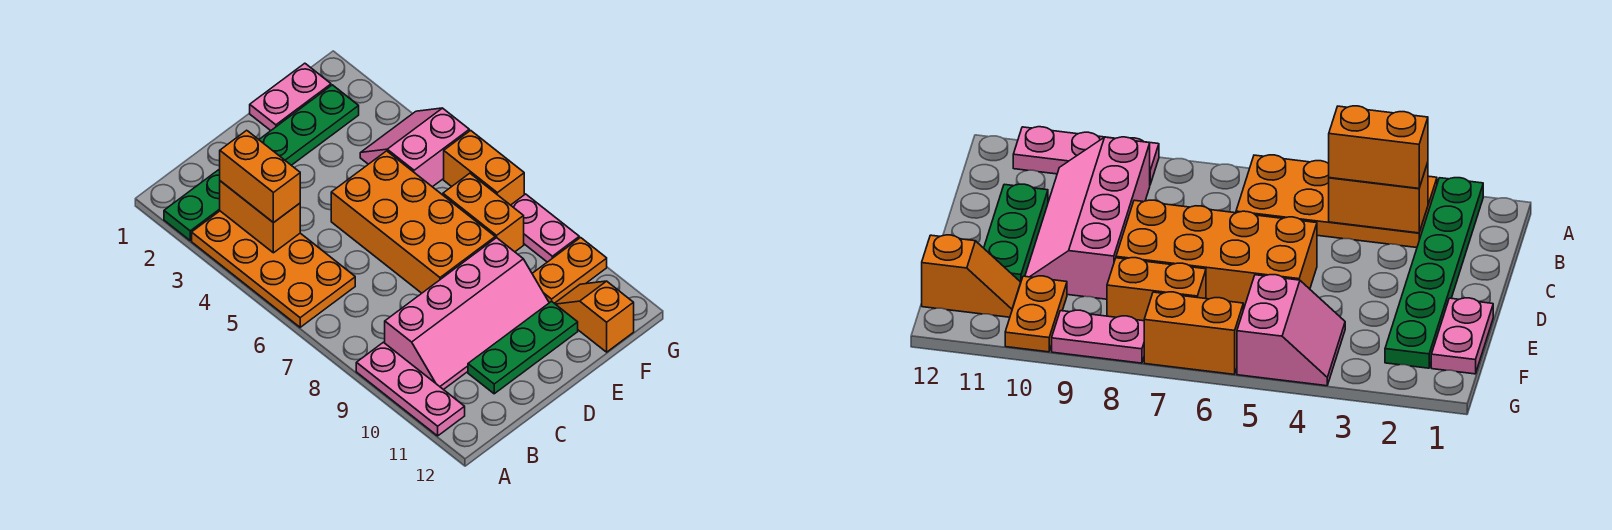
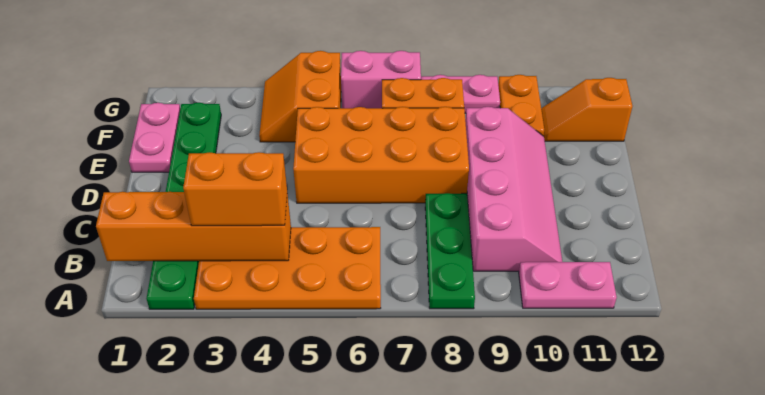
pink plate A9:A11 level 1 -> pink plate A10:A11 level 1
orange brick B3:B4 level 2 -> orange brick B1:B4 level 2
green plate C11:E11 level 1 -> green plate A8:C8 level 1
pink slope F4:G5 level 1 top 5 -> orange slope F4:G5 level 1 top 5
orange brick G6:G7 level 1 -> pink brick G6:G7 level 1

